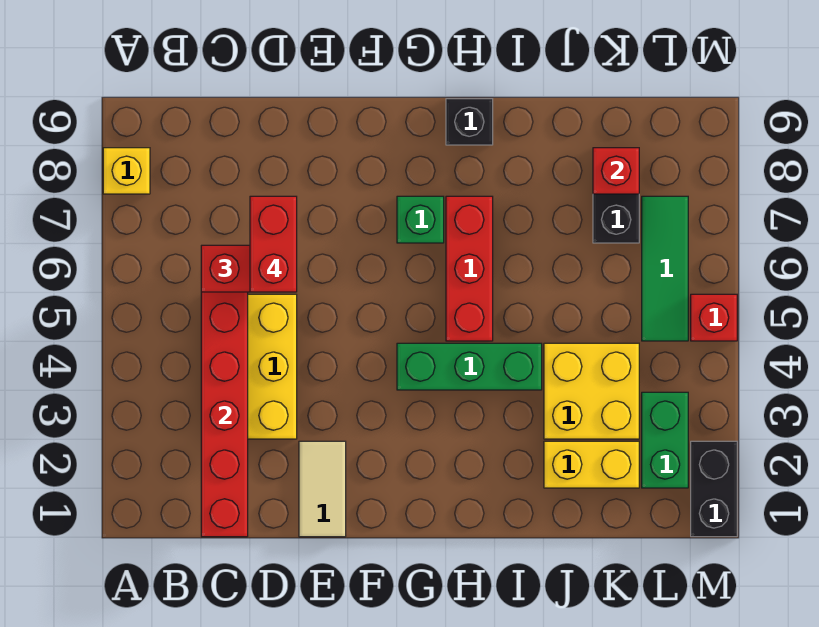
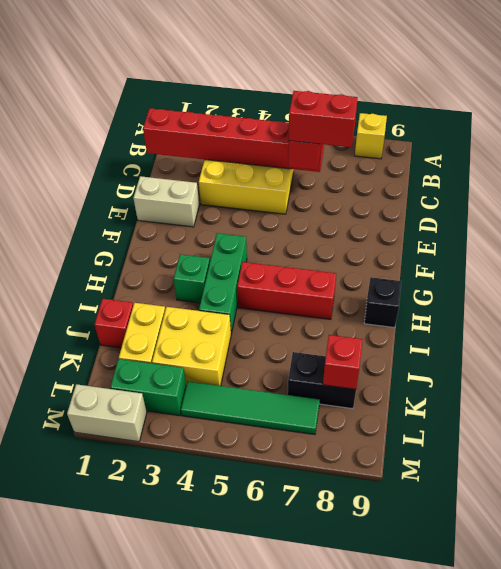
tan tile E1:E2 level 1 -> tan brick E1:E2 level 1
green brick G7 level 1 -> green brick H3 level 1
green tile L5:L7 level 1 -> green tile L4:L7 level 1
black brick M1:M2 level 1 -> tan brick M1:M2 level 1
red brick M5 level 1 -> red brick J1 level 1

